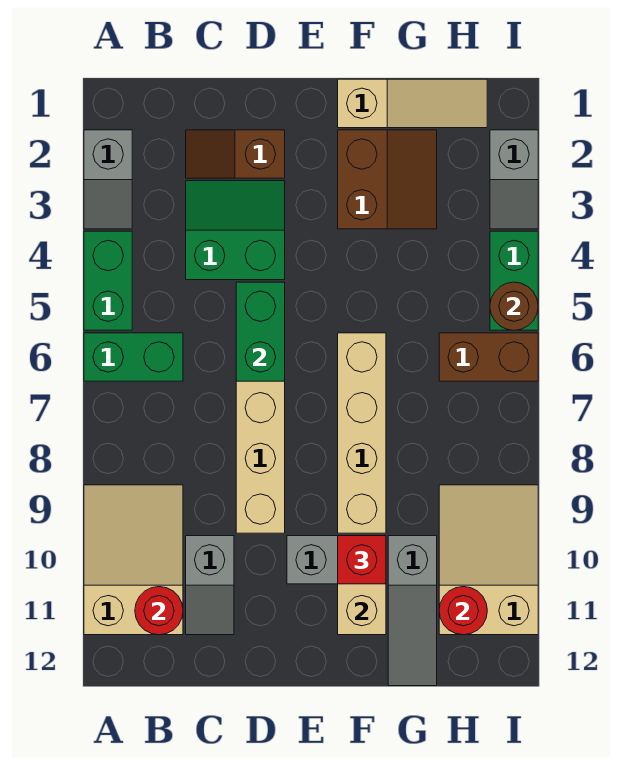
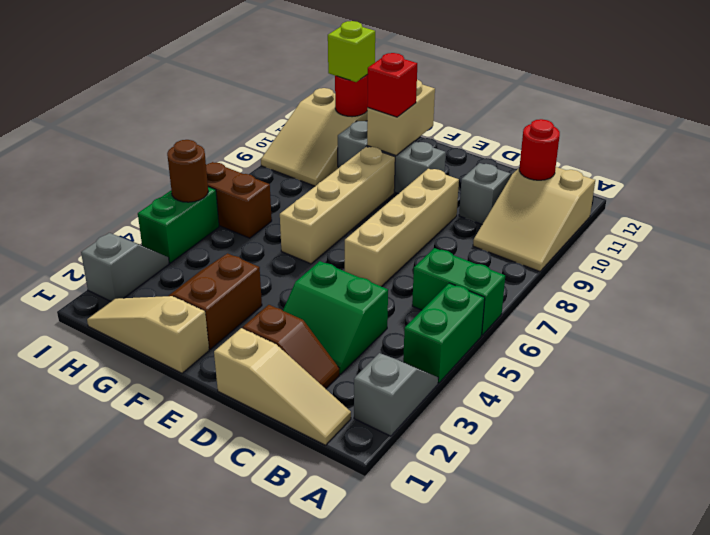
none -> tan slope B1:D1 level 1 top D
green brick D5:D6 level 2 -> none
none -> lime brick H11 level 3

